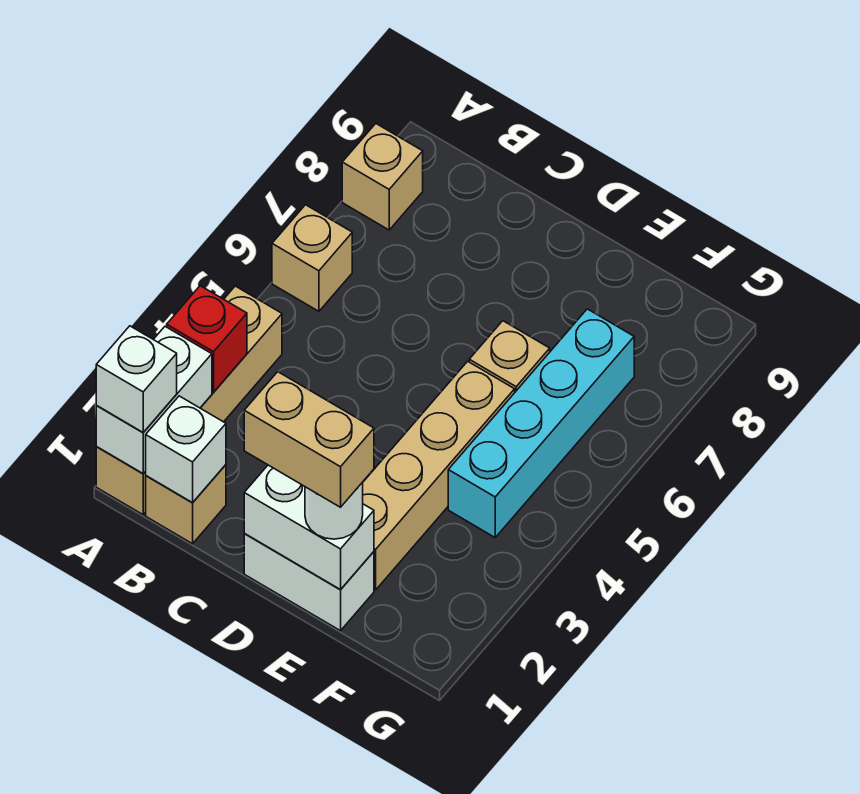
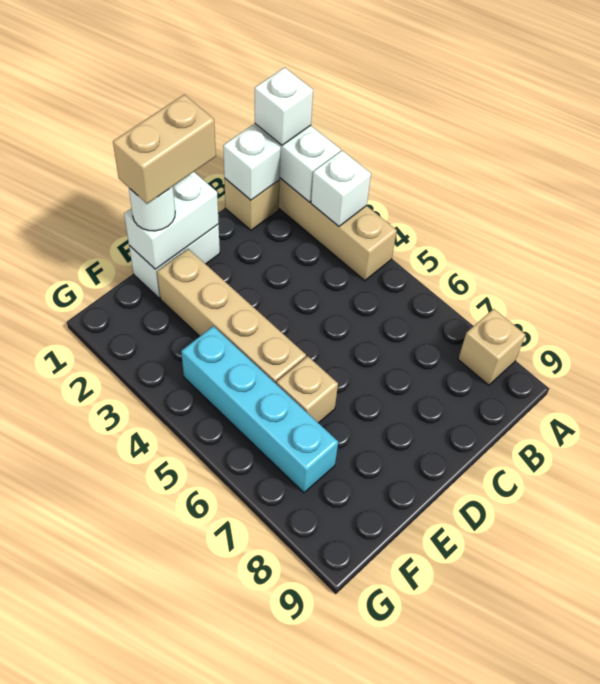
red brick A3 level 2 -> white brick A3 level 2
tan brick A6 level 1 -> none

